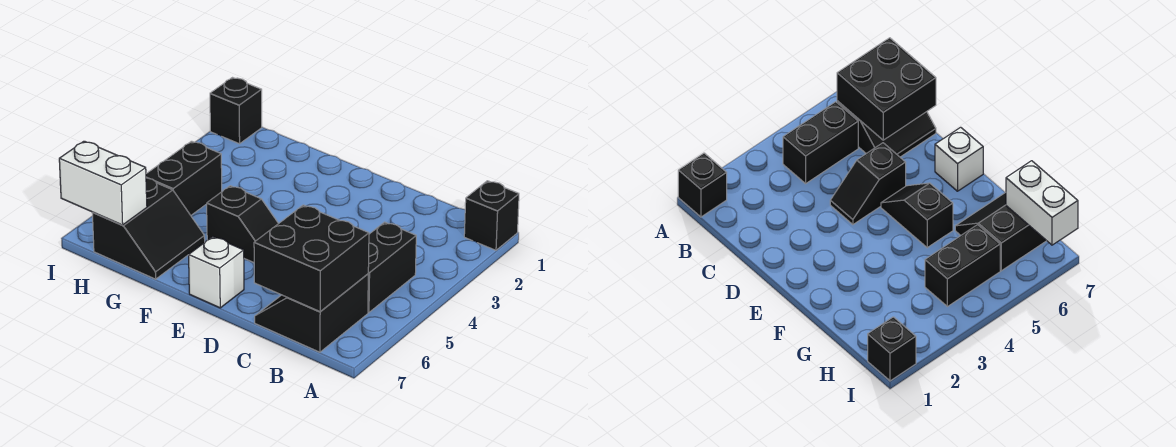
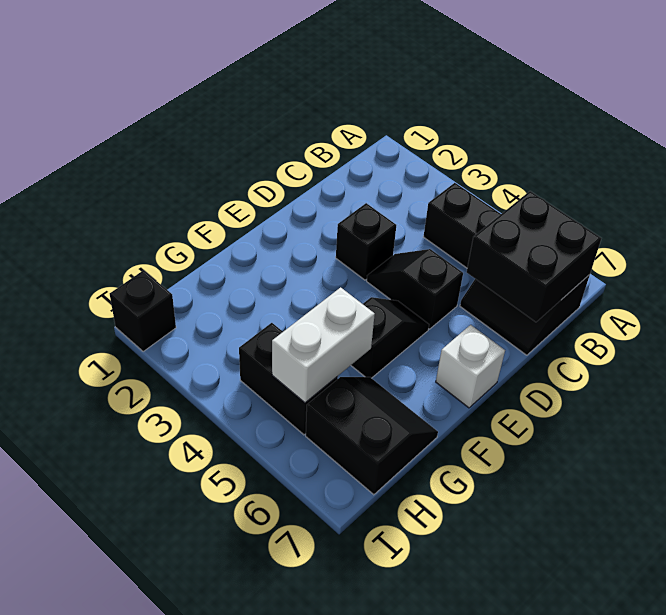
black brick A1 level 1 -> black brick D3 level 1
white brick H7:I7 level 2 -> white brick G5:H5 level 2

